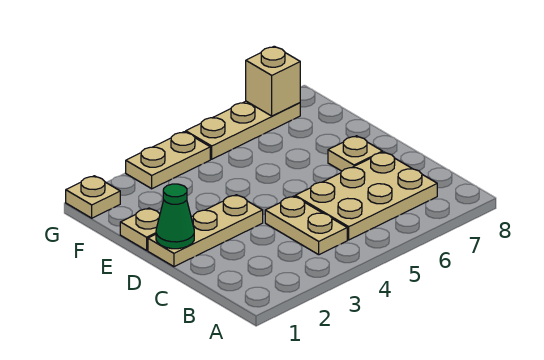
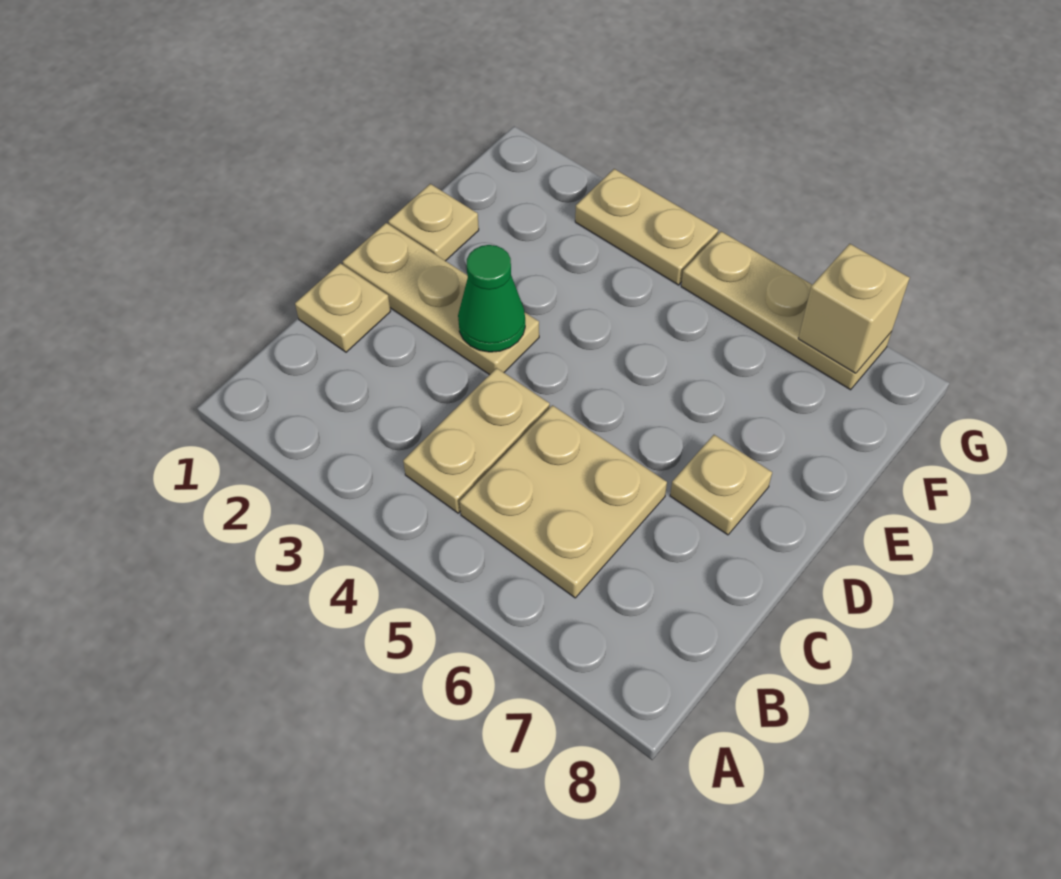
tan plate B5:C7 level 1 -> tan plate B5:C6 level 1
green cone D1 level 2 -> green cone D3 level 2
tan plate G1 level 1 -> tan plate C1 level 1

